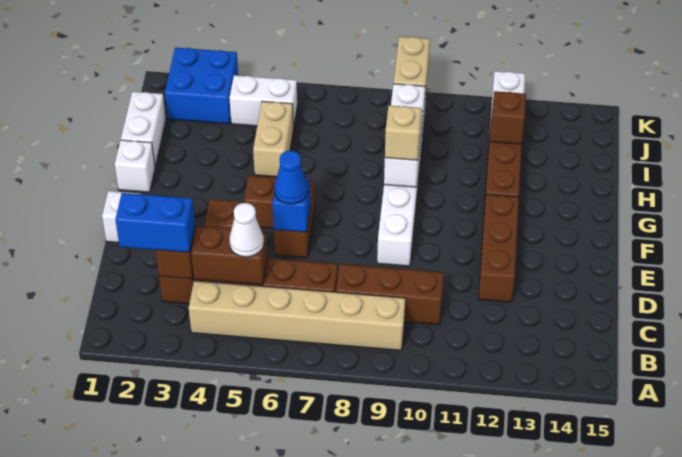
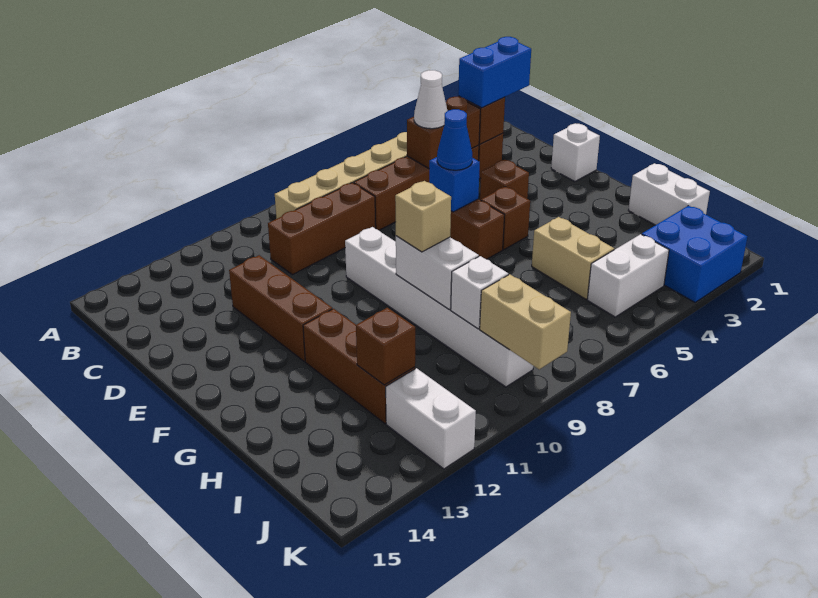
white brick G1 level 1 -> none

